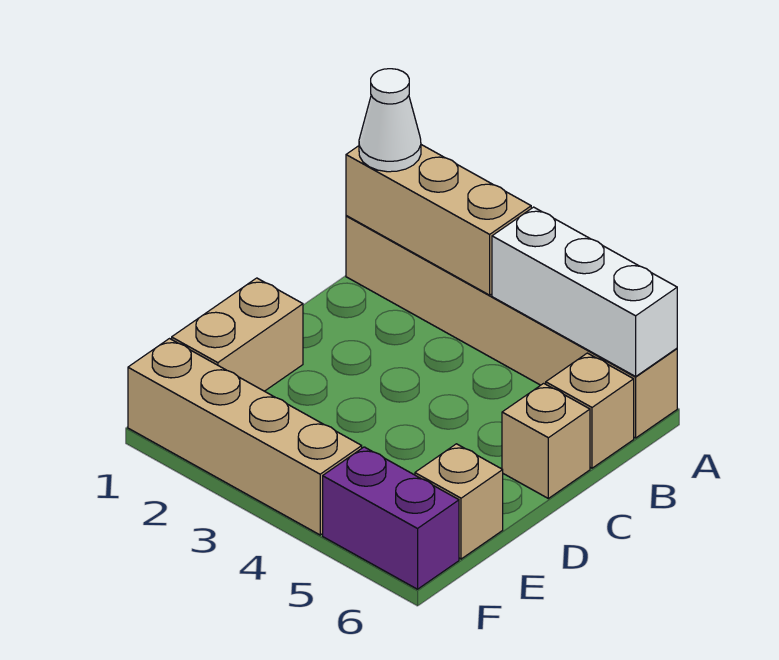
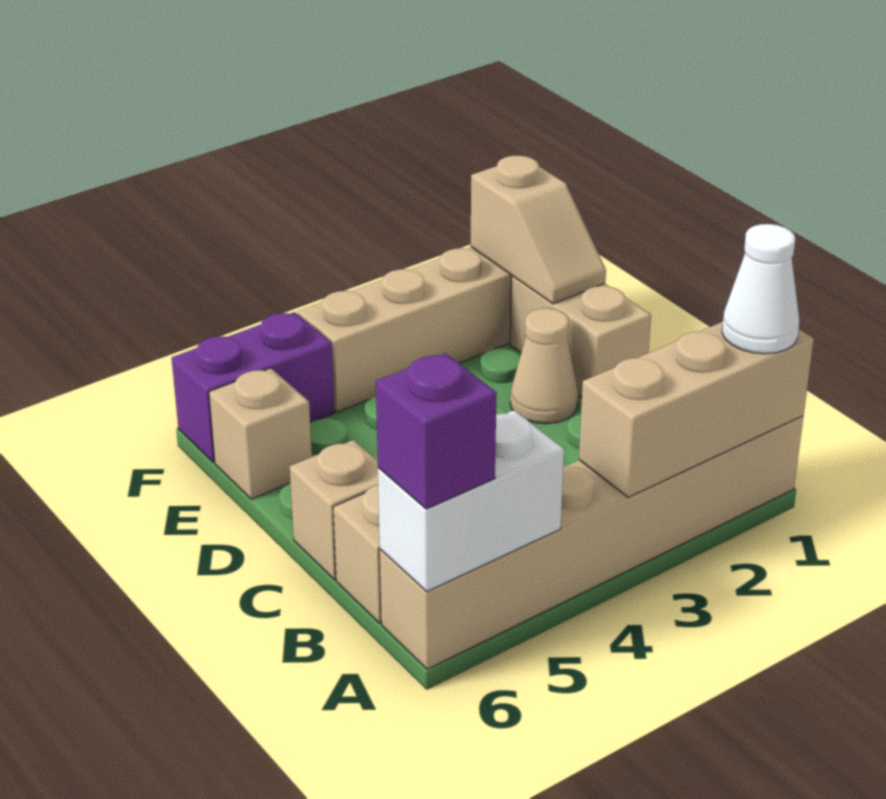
white brick A4:A6 level 2 -> white brick A5:A6 level 2
none -> purple brick A6 level 3
none -> tan cone D2 level 1
none -> tan slope E1:F1 level 2 top F

